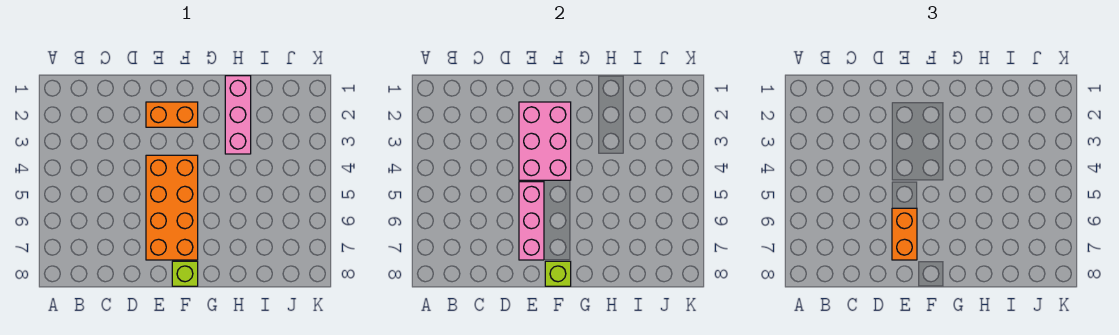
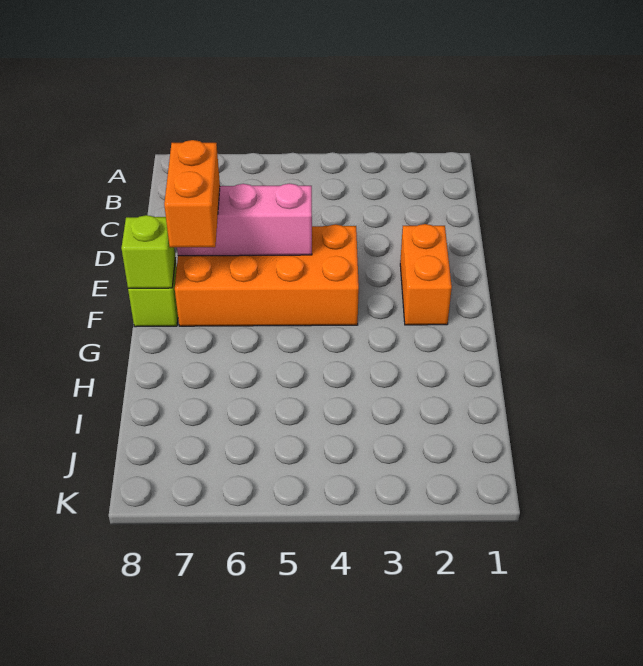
pink brick E2:F4 level 2 -> none
orange brick E6:E7 level 3 -> orange brick E7:F7 level 3
pink brick H1:H3 level 1 -> none

